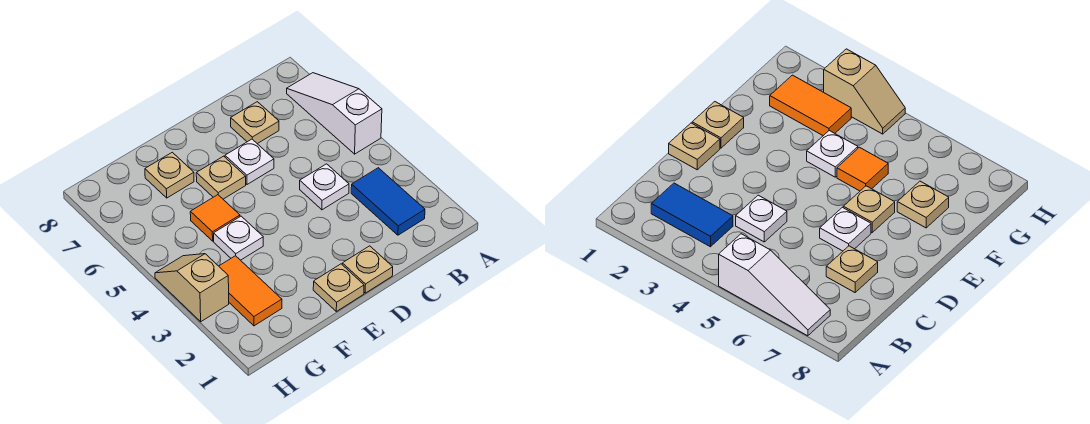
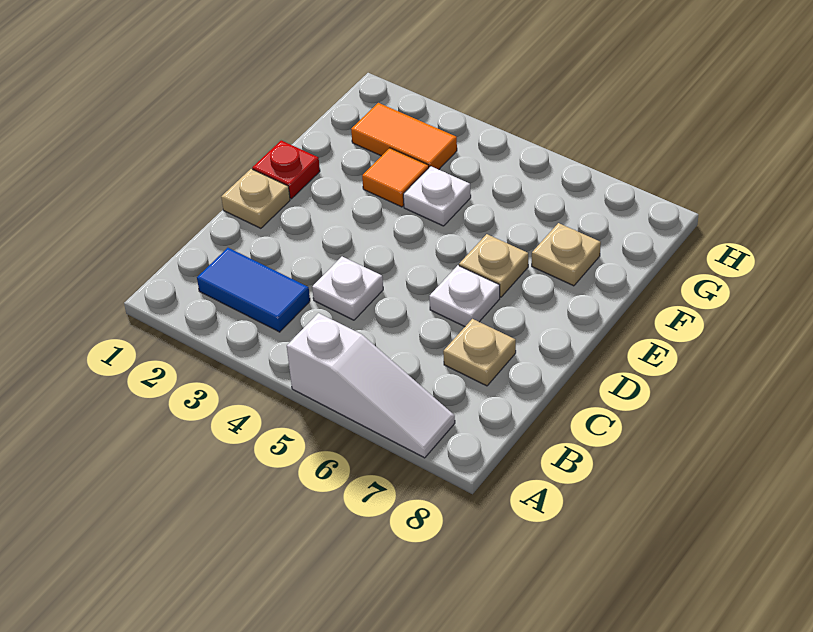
tan plate E1 level 1 -> red plate E1 level 1
orange tile F5 level 1 -> orange tile F3 level 1
tan slope H3:H4 level 1 top 3 -> none

